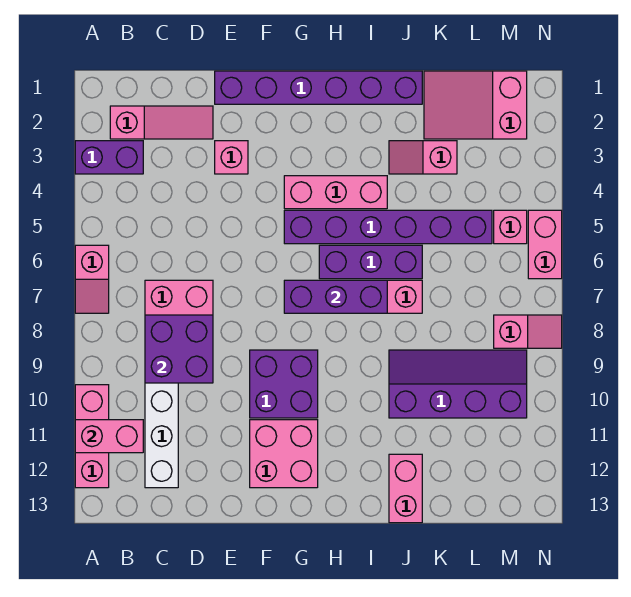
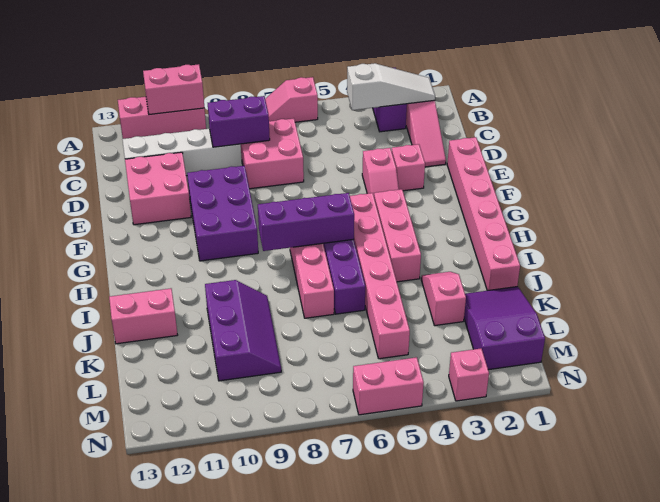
pink brick A11:B11 level 2 -> pink brick A10:A11 level 2
none -> white slope B2:B4 level 2 top 4
purple brick C8:D9 level 2 -> purple brick C8:C9 level 2
purple brick E1:J1 level 1 -> pink brick E1:J1 level 1
purple brick F9:G10 level 1 -> purple brick E9:G10 level 1
pink brick F11:G12 level 1 -> pink brick D11:E12 level 1
purple brick G5:L5 level 1 -> pink brick G5:L5 level 1
purple brick G7:I7 level 2 -> purple brick H6:H8 level 2
purple slope J9:M10 level 1 top 10 -> purple slope J9:L10 level 1 top 10
pink slope K1:M2 level 1 top M -> purple slope K1:M2 level 1 top M
pink brick M5 level 1 -> pink brick N3 level 1
pink slope M8:N8 level 1 top M -> pink slope E4:F4 level 1 top E

